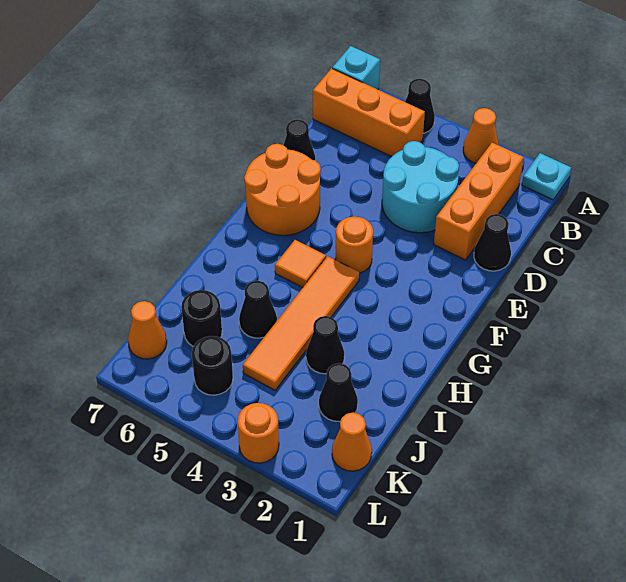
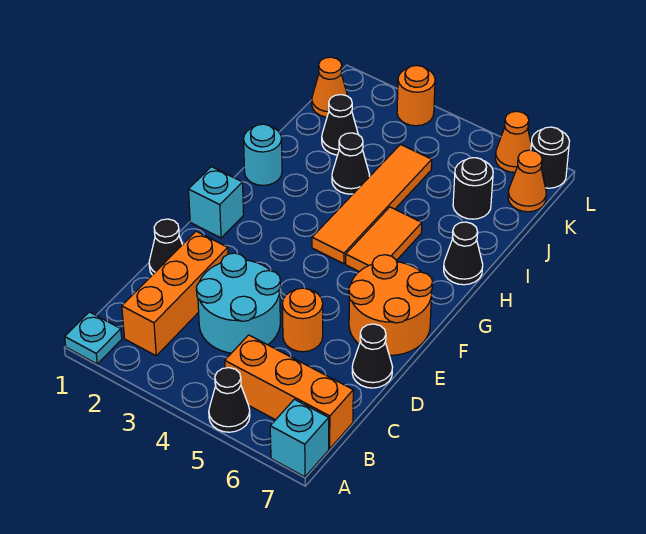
orange cone A3 level 1 -> orange cone L6 level 1
none -> cyan brick F1 level 1
orange round brick F4 level 1 -> orange round brick D5 level 1
orange tile G5 level 1 -> orange tile G5:H5 level 1
none -> cyan round brick H1 level 1
black cone I5 level 1 -> black cone H7 level 1
black round brick K5 level 1 -> black round brick L7 level 1

